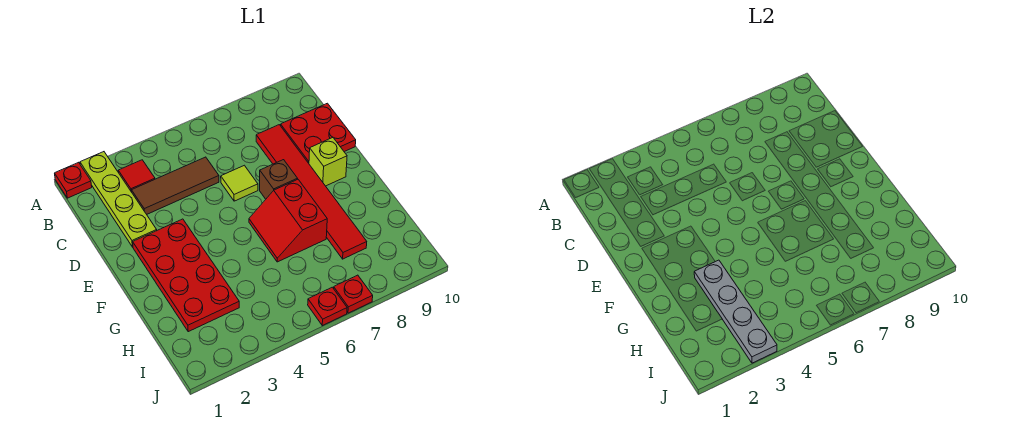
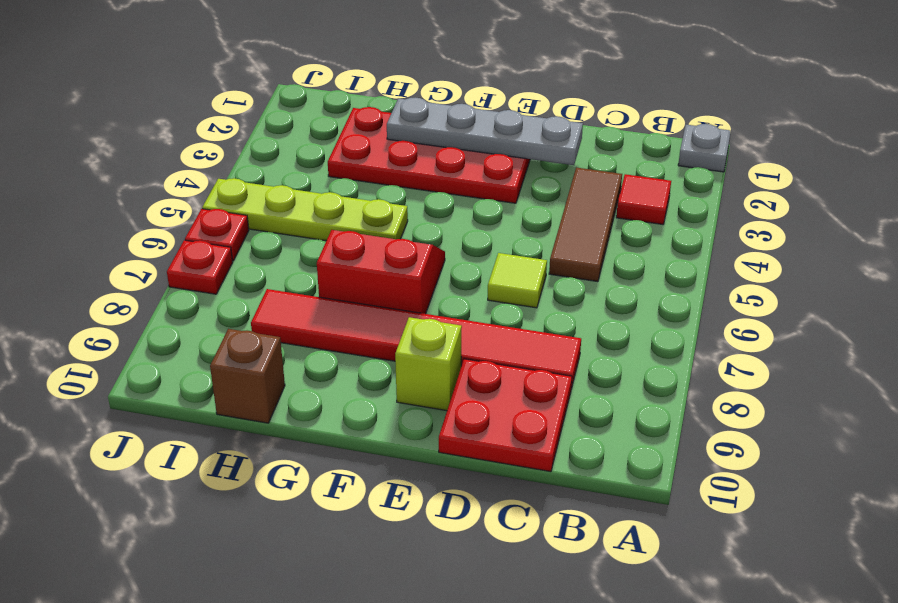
red plate A1 level 1 -> grey plate A1 level 1
lime plate A2:D2 level 1 -> lime plate G5:J5 level 1
brown brick E7 level 1 -> brown brick H10 level 1
grey plate G3:J3 level 2 -> grey plate D2:G2 level 2

